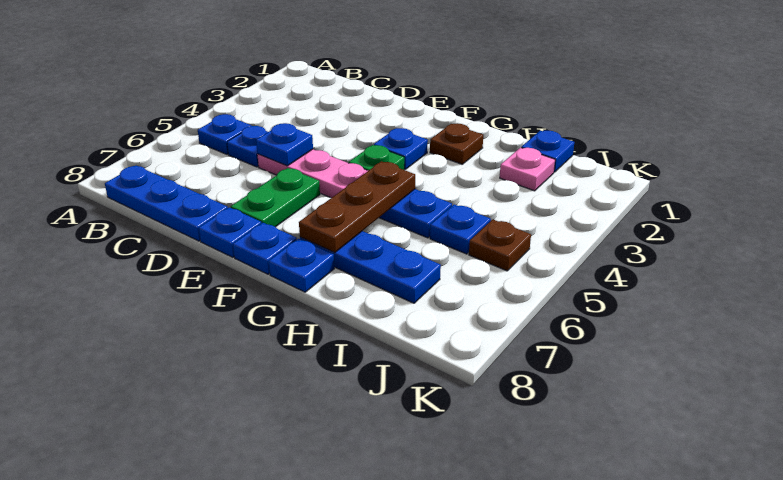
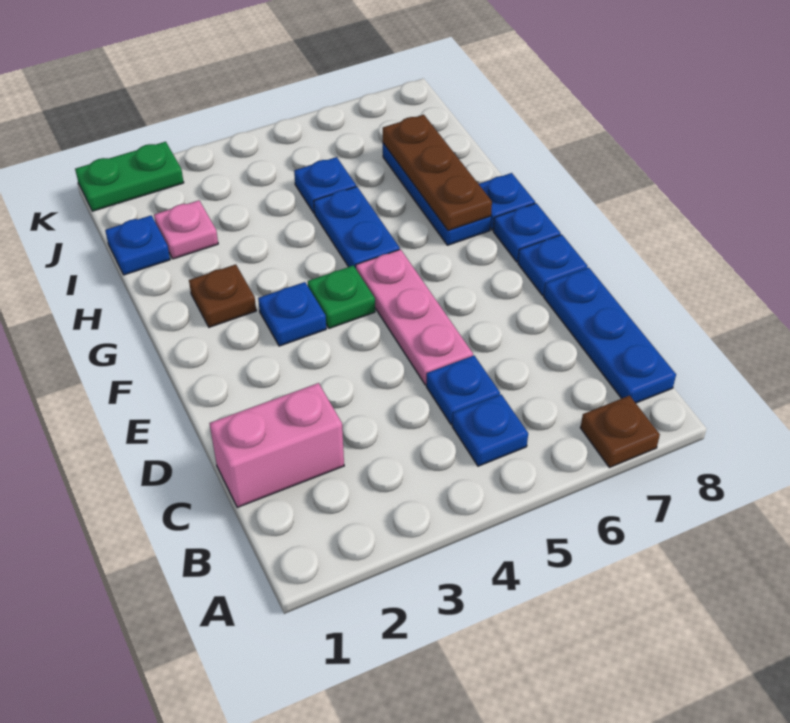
none -> pink brick C1:C2 level 1
blue plate D5 level 2 -> none
green plate E6:E7 level 1 -> green plate K1:K2 level 1
brown plate G5:G7 level 2 -> brown plate G7:I7 level 2
brown plate J5 level 1 -> brown plate A7 level 1

